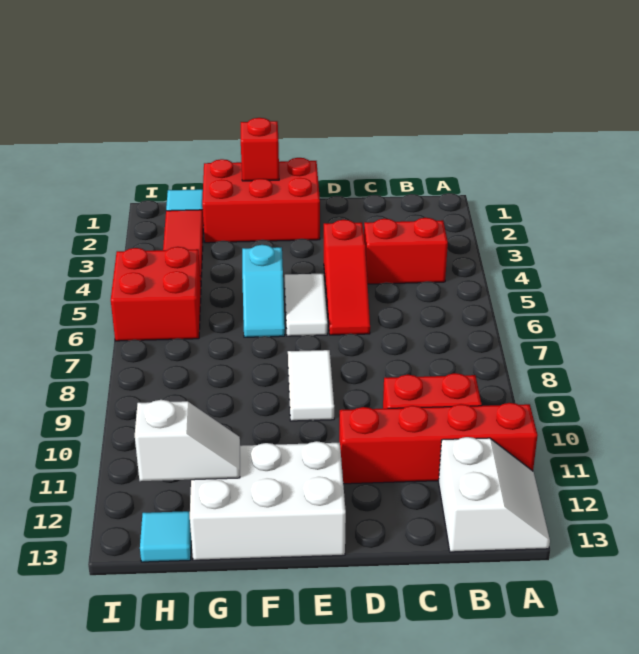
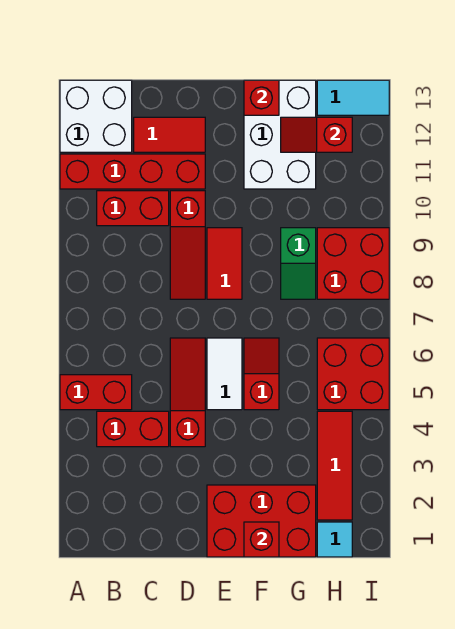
none -> red brick A5:B5 level 1
white slope A12:B13 level 1 top B -> white brick A12:B13 level 1
none -> red tile C12:D12 level 1
none -> red slope D8:D10 level 1 top 10
white tile E8:E9 level 1 -> red tile E8:E9 level 1
white brick E12:G13 level 1 -> white brick F11:G13 level 1
cyan slope F5:F6 level 1 top 5 -> red slope F5:F6 level 1 top 5
none -> red brick F13 level 2
none -> green slope G8:G9 level 1 top 9
white slope G12:H12 level 2 top H -> red slope G12:H12 level 2 top H
none -> red brick H8:I9 level 1
cyan tile H13 level 1 -> cyan tile H13:I13 level 1

